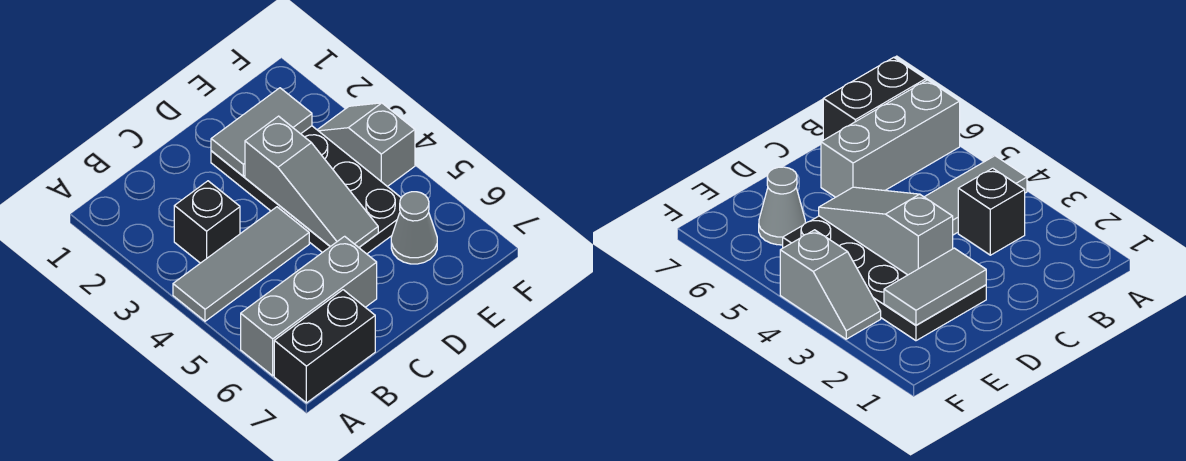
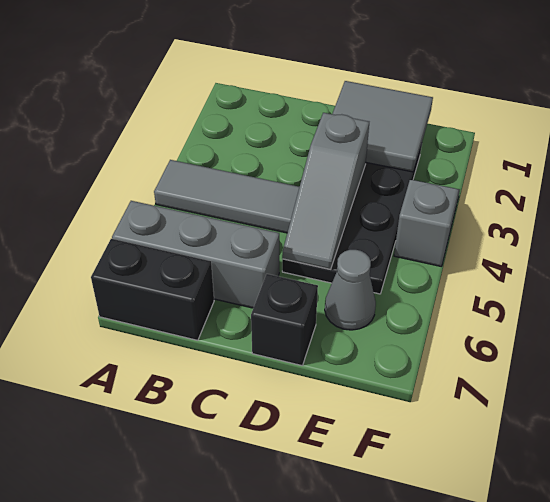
black brick B3 level 1 -> black brick D7 level 1
grey tile D2:E2 level 2 -> grey tile D1:E2 level 2

